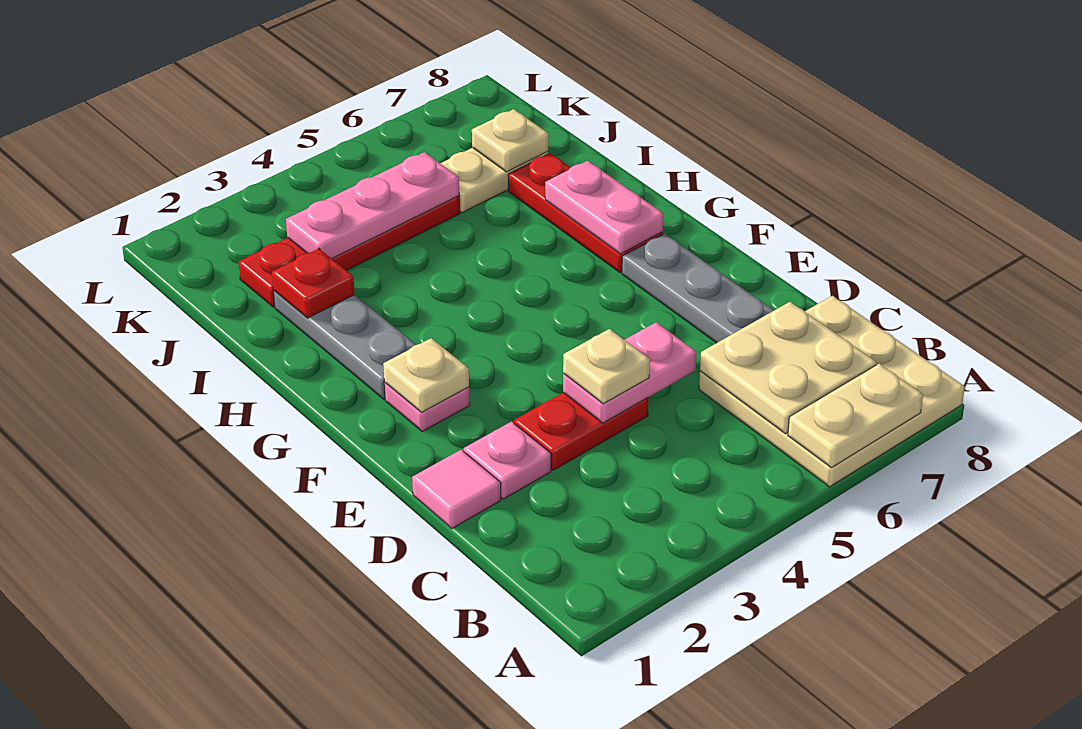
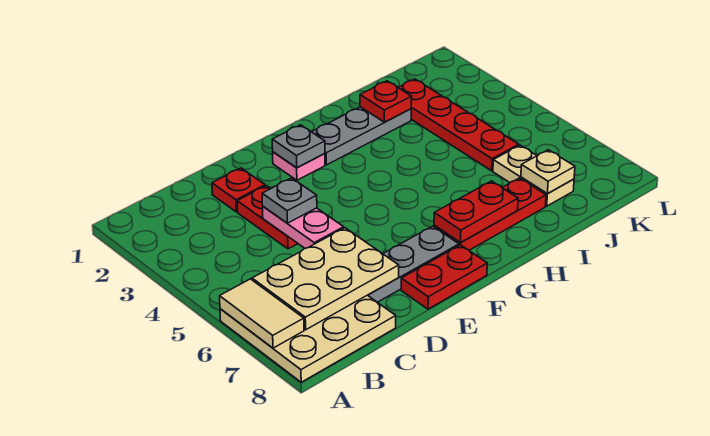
tan plate A6:A7 level 2 -> tan tile A6:A7 level 2
tan plate B6:C7 level 2 -> tan plate B6:D7 level 2
pink tile D1 level 1 -> none
pink plate D2 level 1 -> red plate D2 level 1
tan plate D4 level 3 -> grey plate D4 level 3
none -> red plate E8:F8 level 1
tan plate F2 level 2 -> grey plate F2 level 2
pink plate G7:H7 level 2 -> red plate G7:H7 level 2
pink plate J3:J5 level 2 -> none

